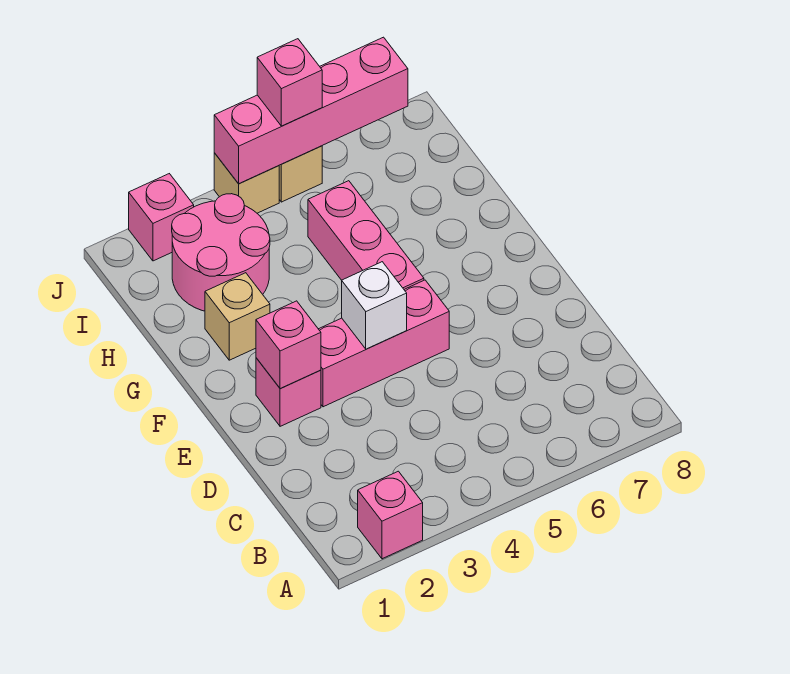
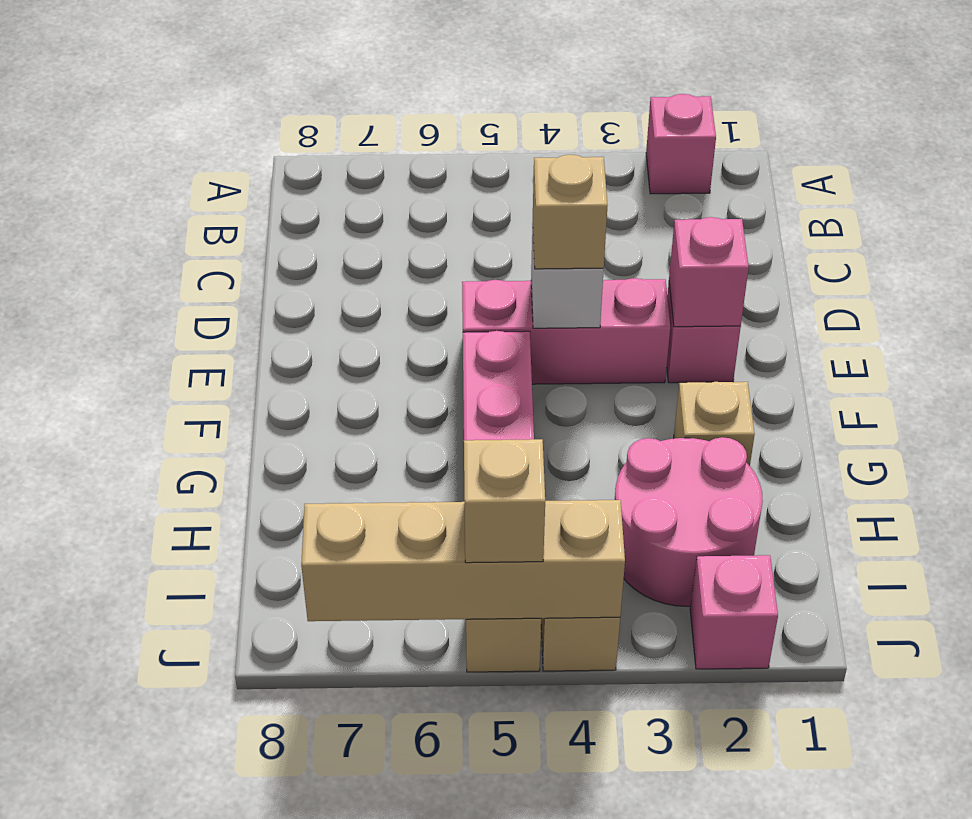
none -> tan brick E4 level 3
pink brick J4:J7 level 2 -> tan brick J4:J7 level 2
pink brick J5 level 3 -> tan brick J5 level 3

